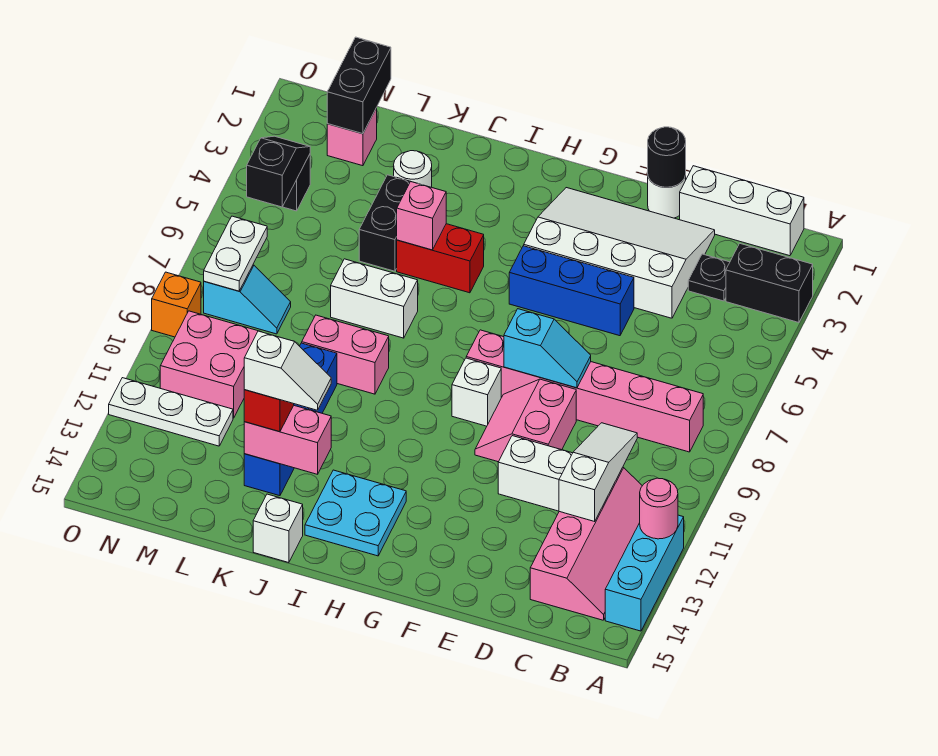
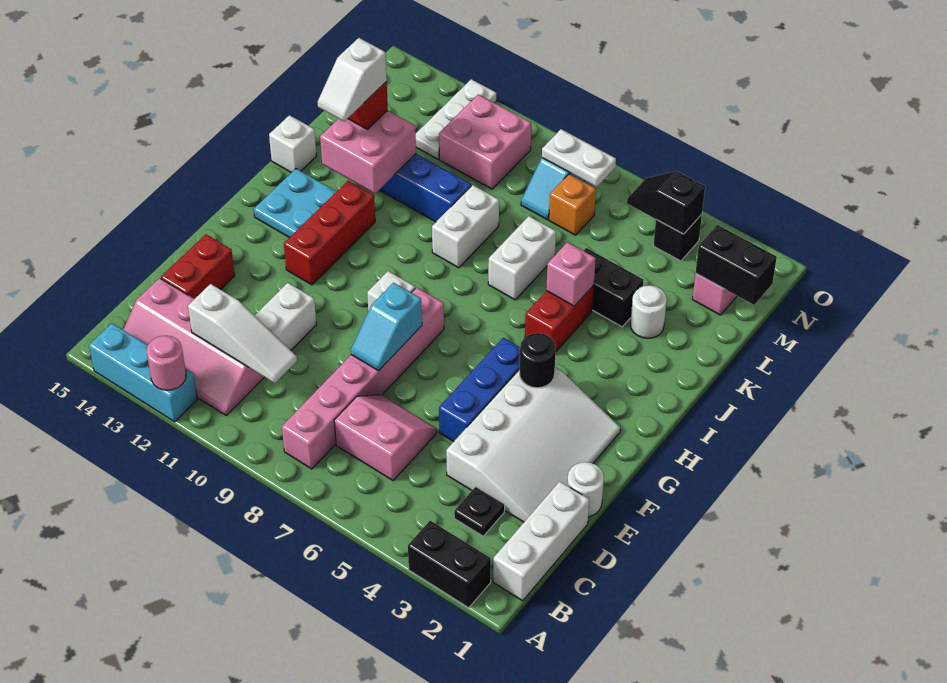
black brick A3:B3 level 1 -> black brick A2:A3 level 1
none -> red brick D14:E14 level 1
black round brick E1 level 2 -> black round brick G4 level 2
pink slope E9:F10 level 1 top E -> pink slope C6:D7 level 1 top C
none -> red brick G12:I12 level 1
pink brick J9:K9 level 1 -> white brick J9:K9 level 1
pink brick J13:K13 level 2 -> pink brick J12:K13 level 2
black slope N4:N5 level 2 top 5 -> black slope N4:N5 level 2 top 4
orange brick O9 level 1 -> orange brick M7 level 1

